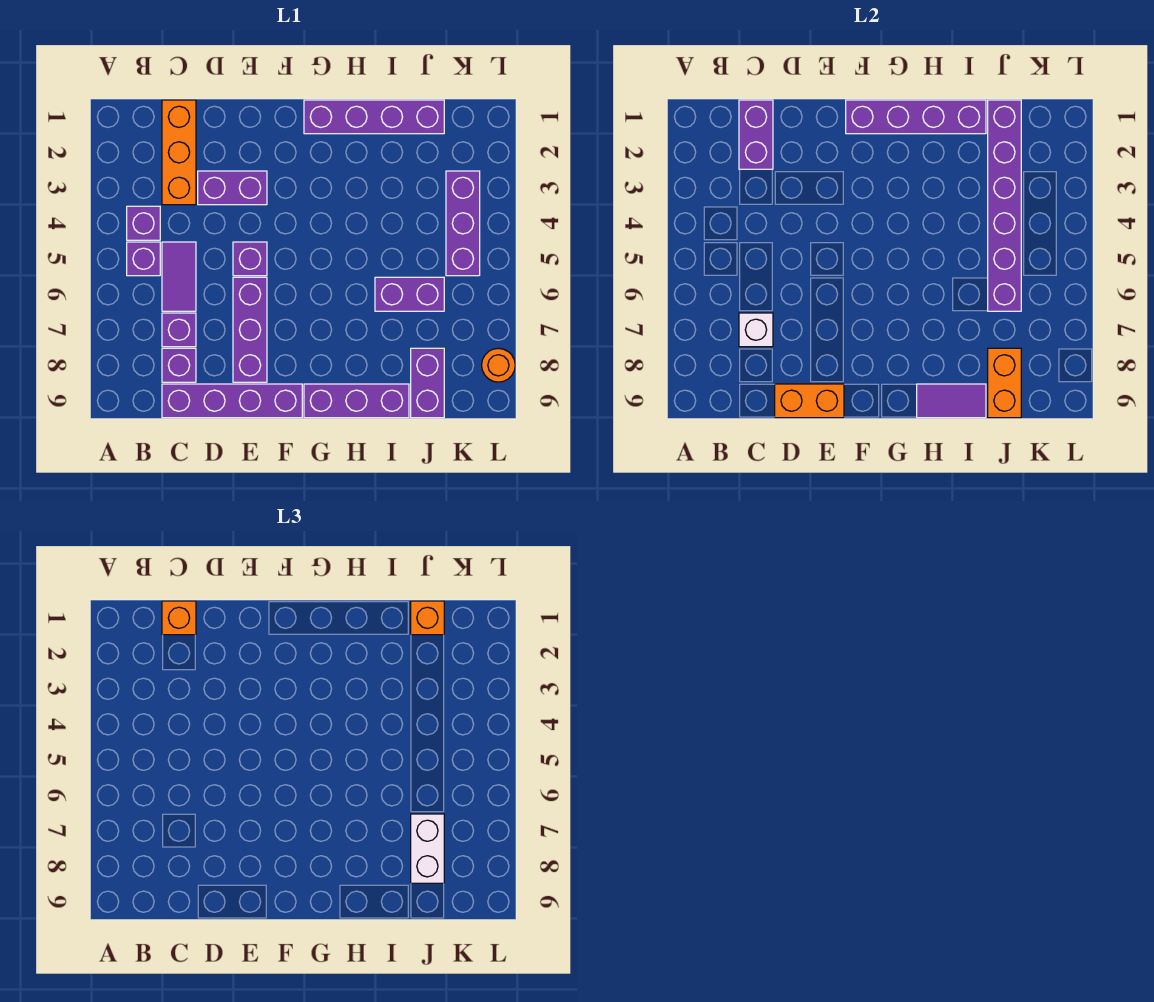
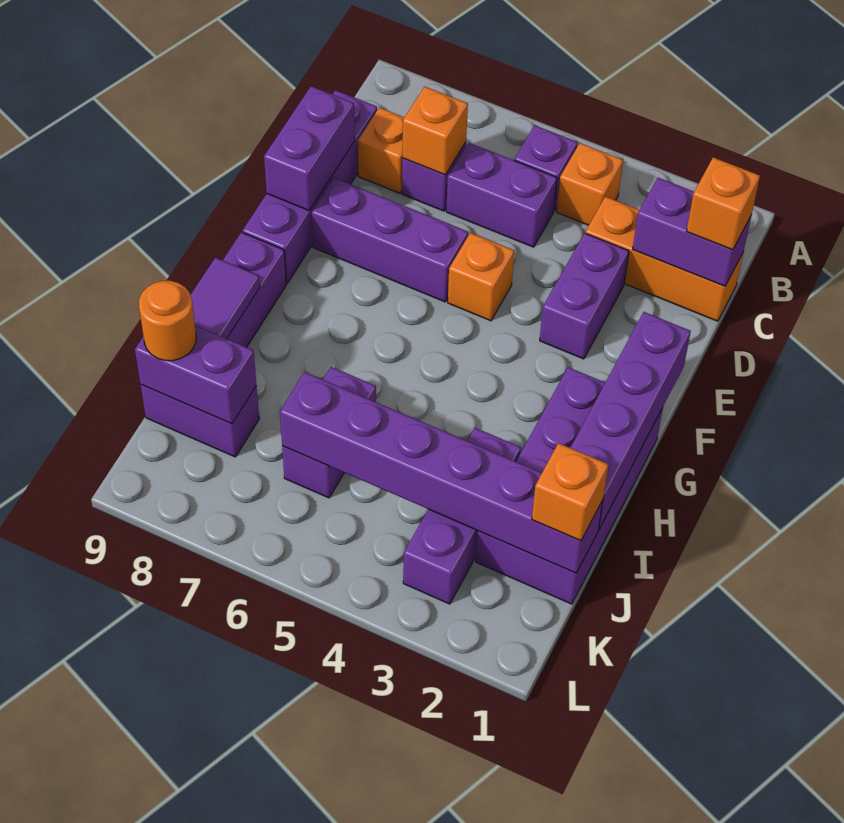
purple brick B4 level 1 -> orange brick B4 level 1
purple tile C5:C6 level 1 -> purple brick C5:C6 level 1
white brick C7 level 2 -> orange brick C7 level 2
purple brick C8 level 1 -> orange brick C8 level 1
orange brick D9:E9 level 2 -> purple brick D9:E9 level 2
purple brick E5 level 1 -> orange brick E5 level 1
purple brick G1:J1 level 1 -> purple brick G1:J2 level 1
white brick J7:J8 level 3 -> none
orange brick J8:J9 level 2 -> purple brick J8:J9 level 2
purple brick K3:K5 level 1 -> purple brick I3:K3 level 1
orange round brick L8 level 1 -> orange round brick J9 level 3

